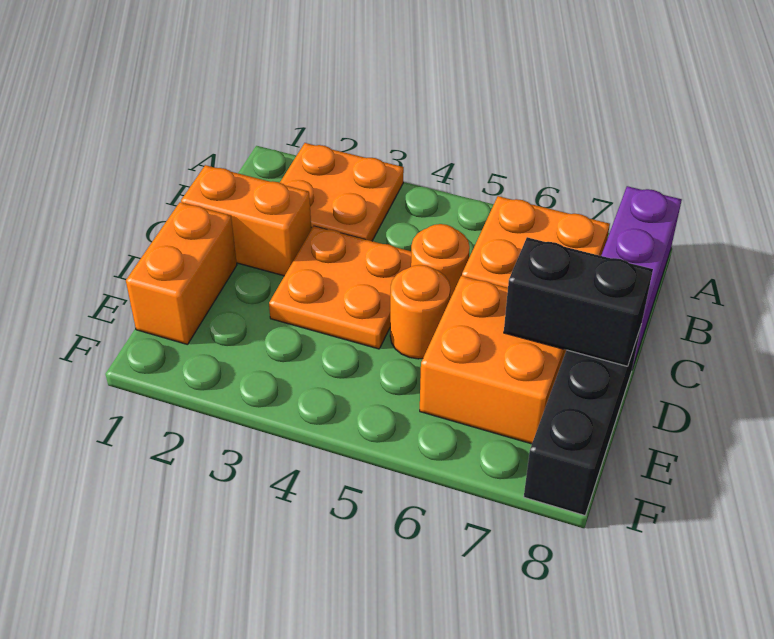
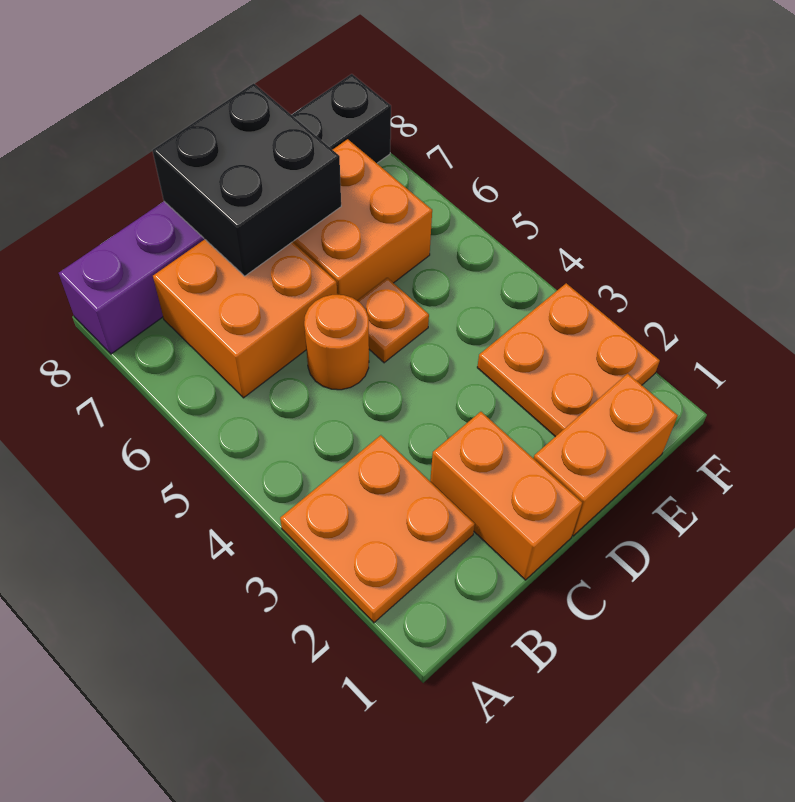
orange plate C3:D4 level 1 -> orange plate E2:F3 level 1
orange round brick D5 level 1 -> orange plate D5 level 1
black brick D7:D8 level 2 -> black brick C7:D8 level 2

